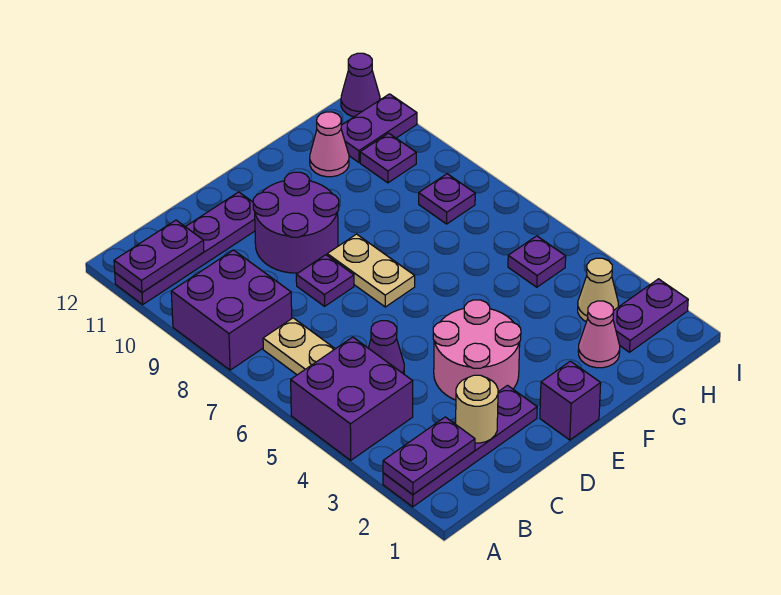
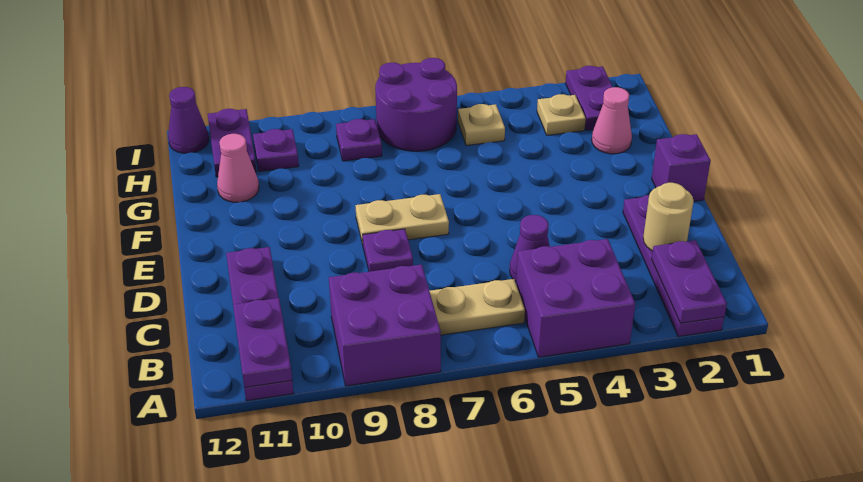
pink round brick D3:E4 level 1 -> none
purple round brick D9:E10 level 1 -> purple round brick H6:I7 level 1
tan cone H3 level 1 -> tan plate H3 level 1
purple plate H5 level 1 -> tan plate H5 level 1

